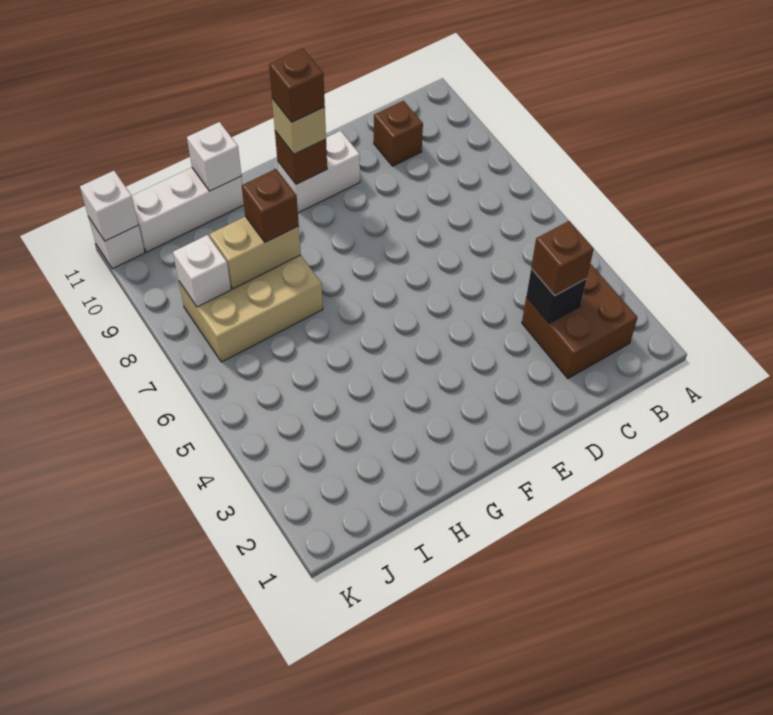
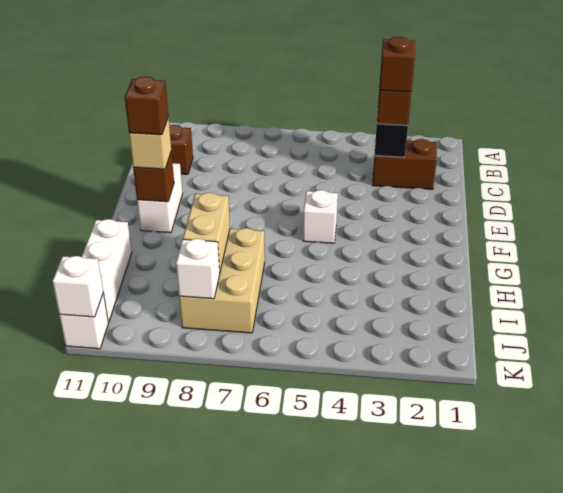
brown brick B2:C3 level 1 -> brown brick C2:C3 level 1
brown brick H8 level 3 -> brown brick C3 level 4
white brick H11 level 2 -> white brick F5 level 1

